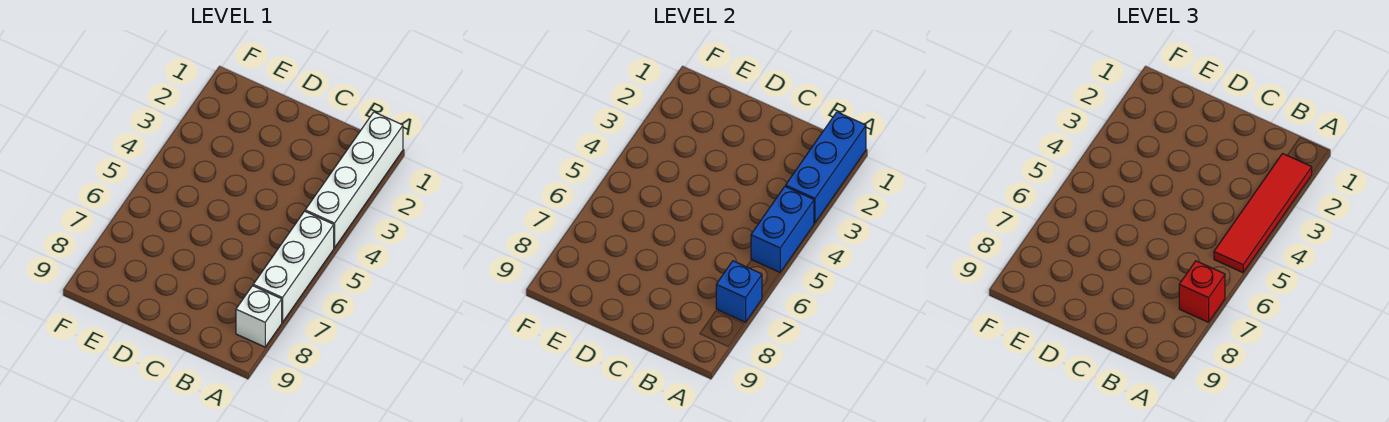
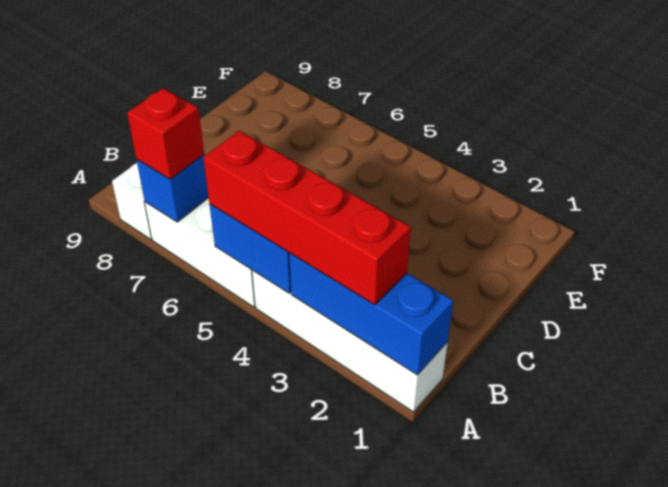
red tile A2:A5 level 3 -> red brick A2:A5 level 3

